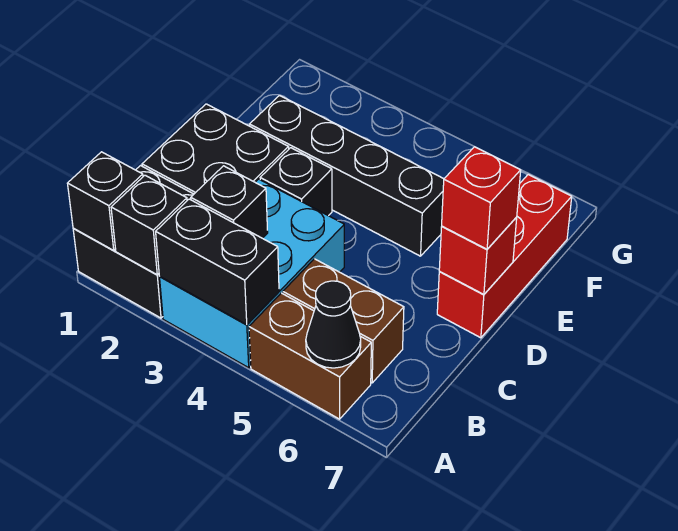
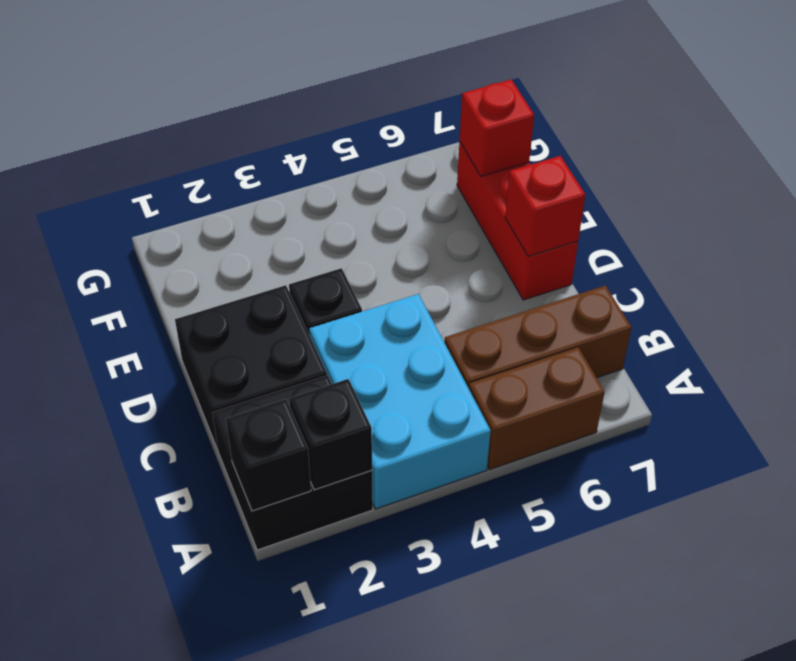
black brick A3:A4 level 2 -> none
black cone A6 level 2 -> none
black brick B3 level 2 -> none
brown brick B5:B6 level 1 -> brown brick B5:B7 level 1
red brick D7 level 3 -> red brick F7 level 2
black brick E2:E5 level 1 -> none

